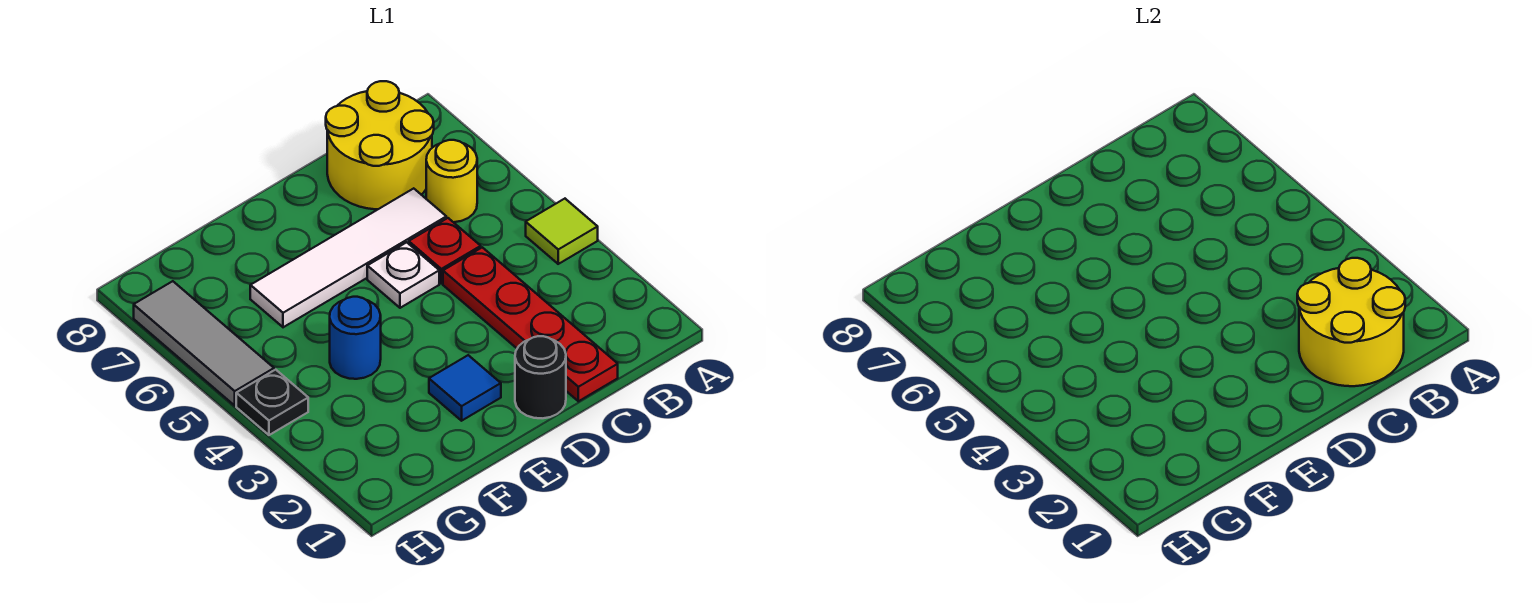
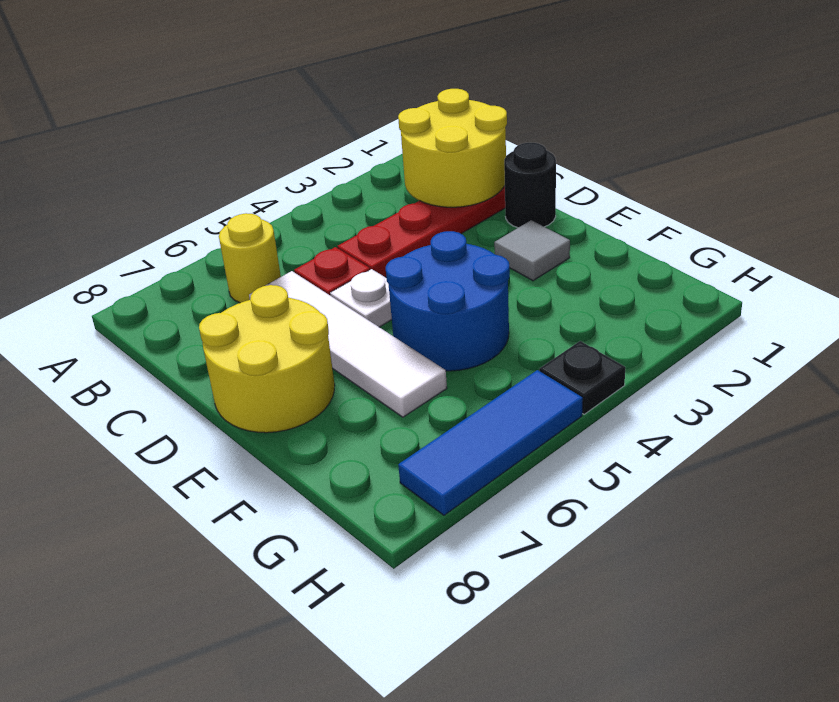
lime tile A4 level 1 -> none
yellow round brick B7:C8 level 1 -> yellow round brick D7:E8 level 1
blue tile E2 level 1 -> grey tile E2 level 1
blue round brick F4 level 1 -> blue round brick E4:F5 level 1
grey tile H5:H7 level 1 -> blue tile H5:H7 level 1

